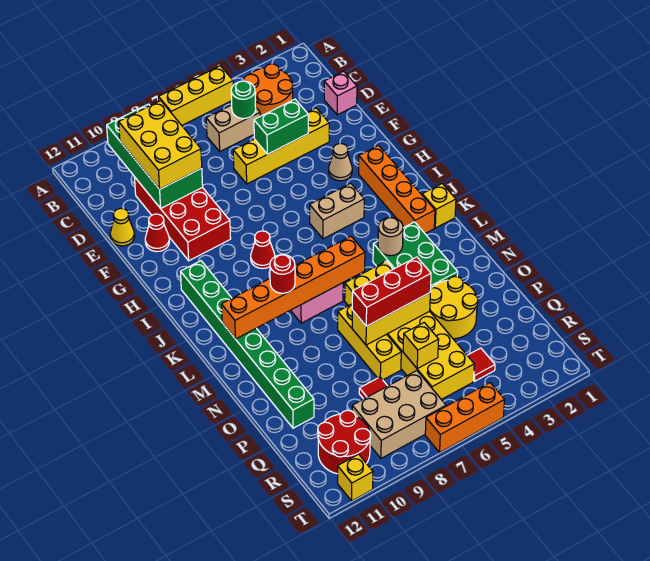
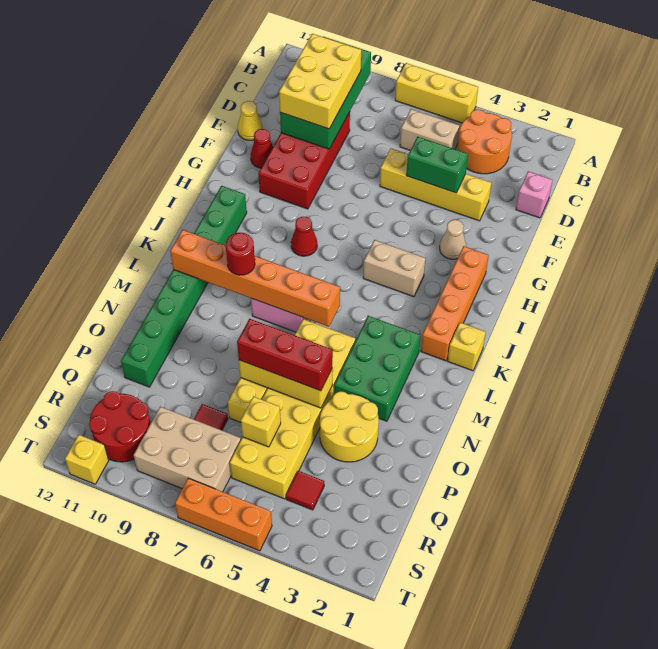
green round brick C5 level 2 -> none
tan round brick L4 level 2 -> none

